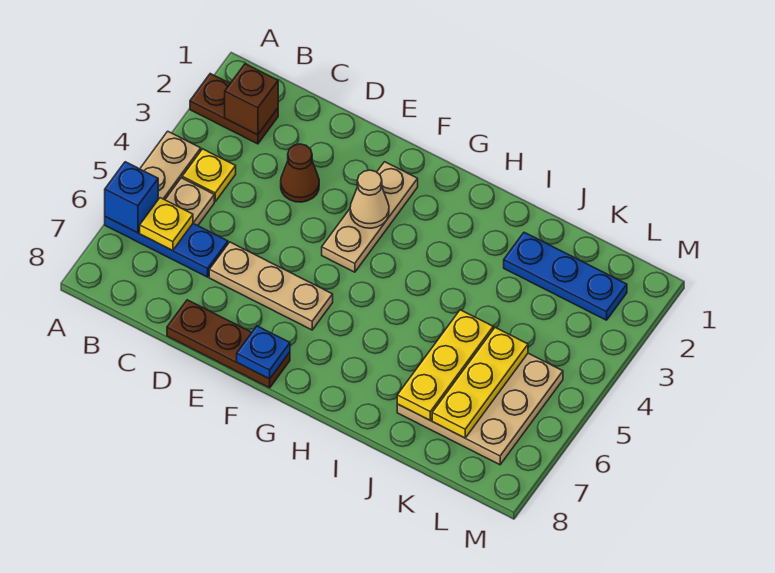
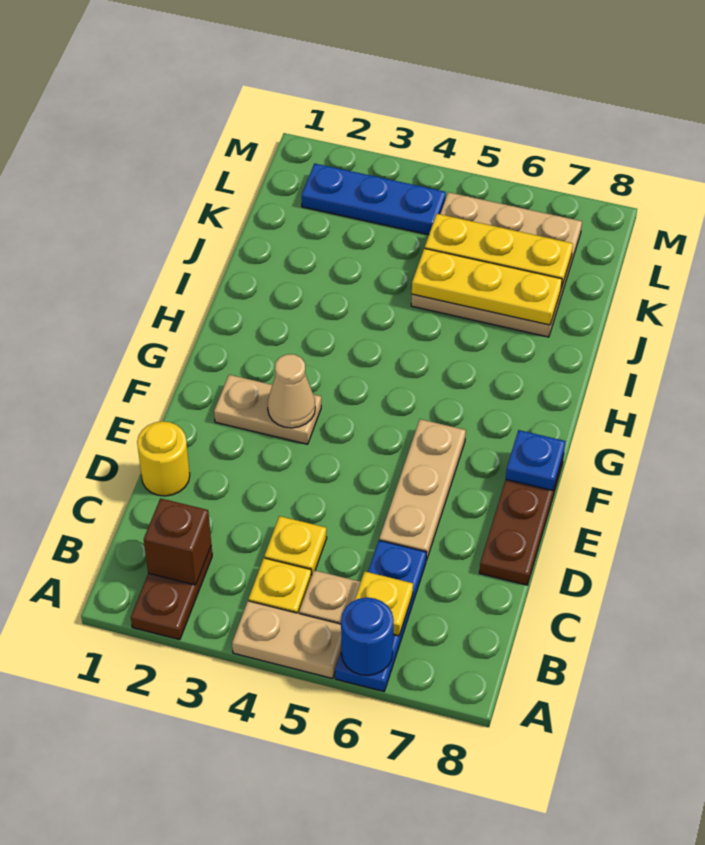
blue brick A6 level 2 -> blue round brick A6 level 2
none -> yellow plate C4 level 1
none -> yellow round brick D1 level 1
brown cone D3 level 1 -> none
tan plate F2:F4 level 1 -> tan plate F2:F3 level 1
blue plate J2:L2 level 1 -> blue plate L2:L4 level 1

